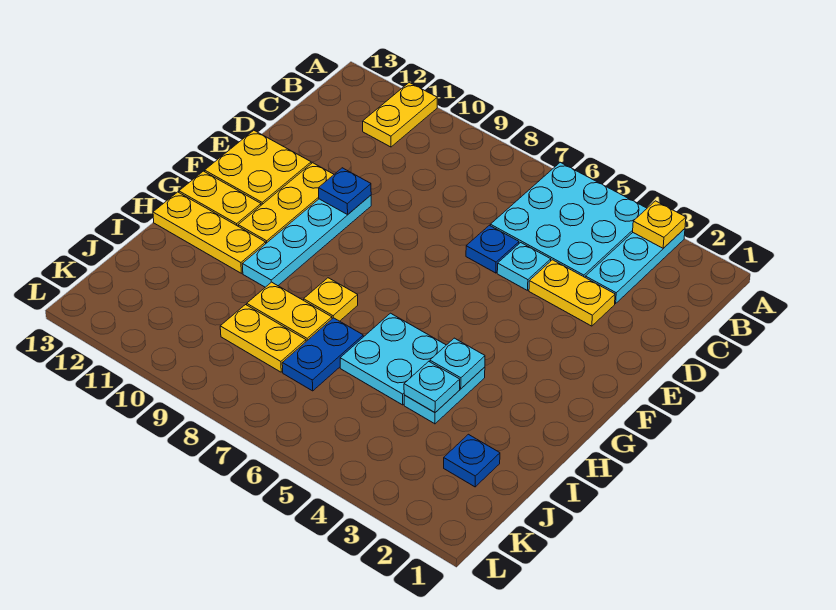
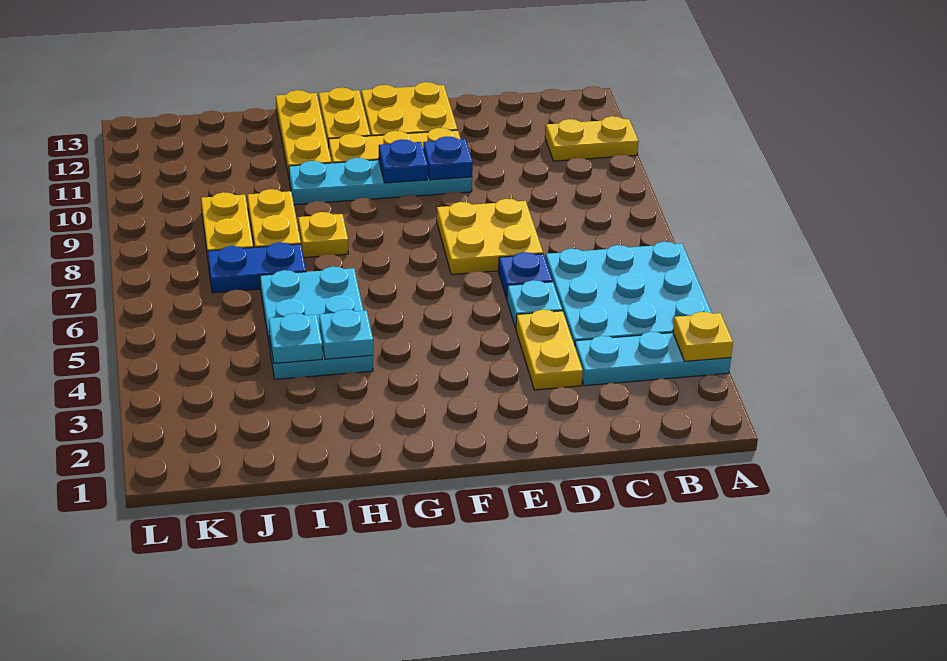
none -> yellow plate D7:E8 level 1
blue plate J2 level 1 -> blue plate F10 level 2

